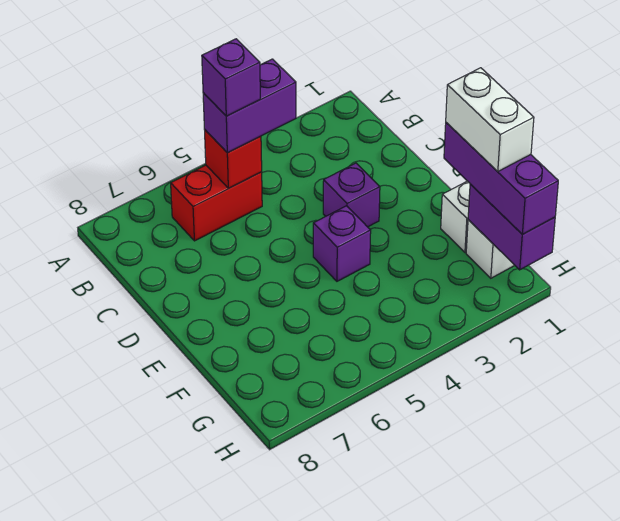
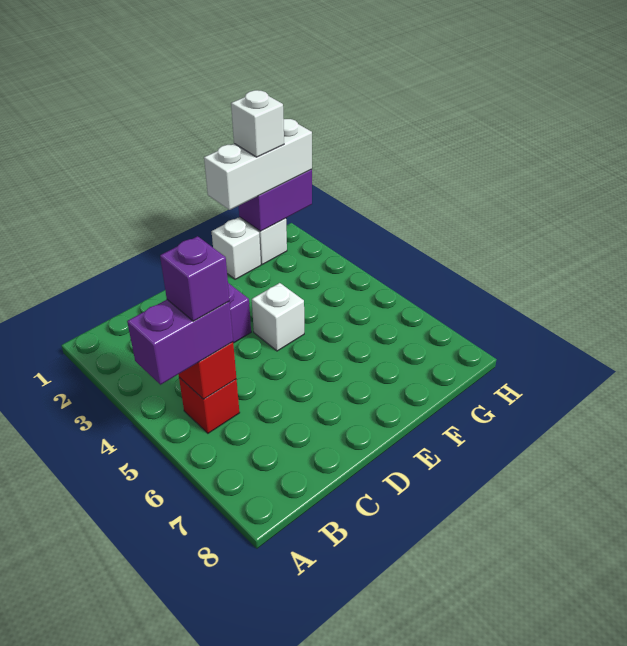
purple brick B4:B5 level 3 -> purple brick A5:B5 level 3
red brick B5:B6 level 1 -> red brick B5 level 1
purple brick E4 level 1 -> white brick E4 level 1
purple brick F1:H1 level 3 -> white brick F1:H1 level 3
white brick F1:G1 level 4 -> white brick G1 level 4

